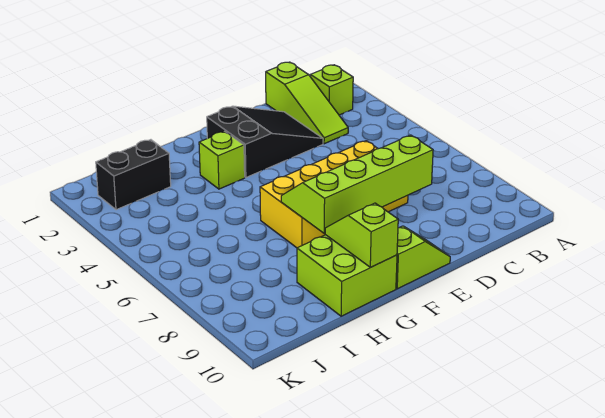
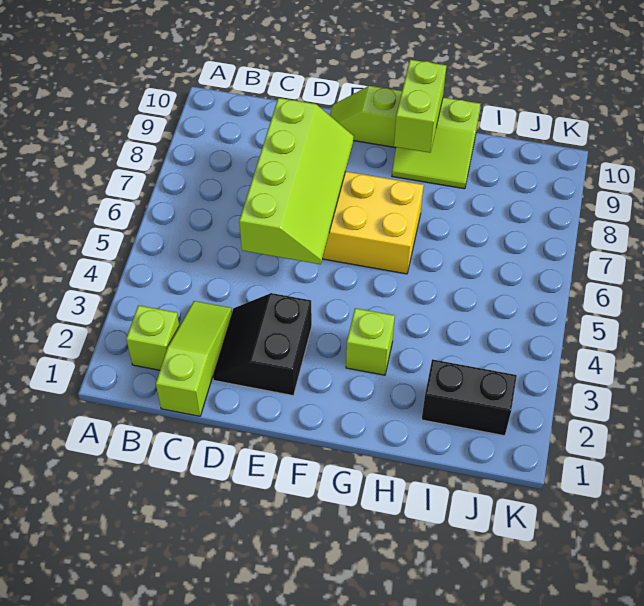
black slope D2:F3 level 1 top F -> black slope D2:E3 level 1 top E
lime slope D7:G8 level 2 top 8 -> lime slope D5:E8 level 2 top D
lime brick G9:H10 level 1 -> lime slope G9:H10 level 1 top 10
lime slope G9:G10 level 2 top 10 -> lime brick G9:G10 level 2

